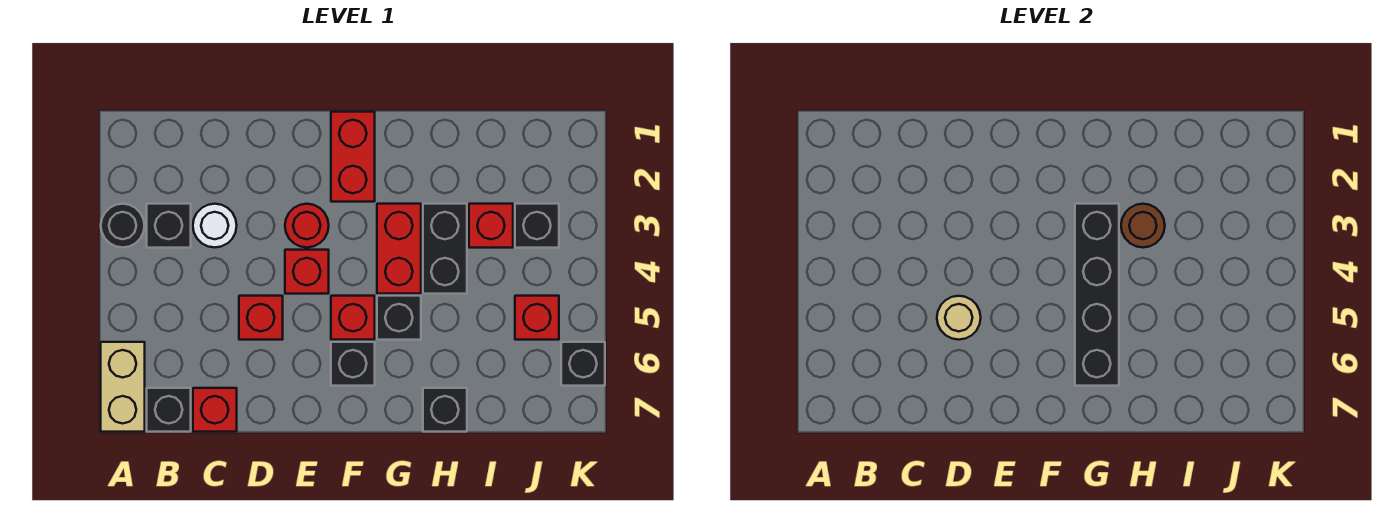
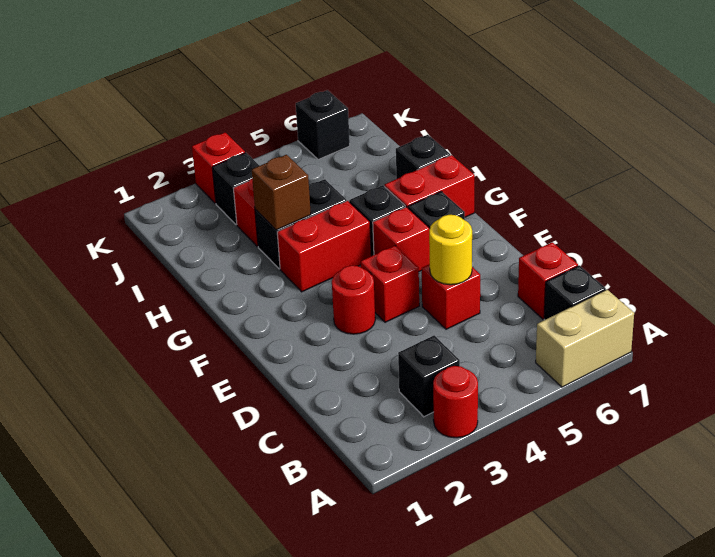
black round brick A3 level 1 -> red round brick A3 level 1
white round brick C3 level 1 -> none
tan round brick D5 level 2 -> yellow round brick D5 level 2
red brick F1:F2 level 1 -> red brick G6:G7 level 1
black brick G3:G6 level 2 -> none
brown round brick H3 level 2 -> brown brick H3 level 2
red brick J5 level 1 -> red brick K3 level 1

